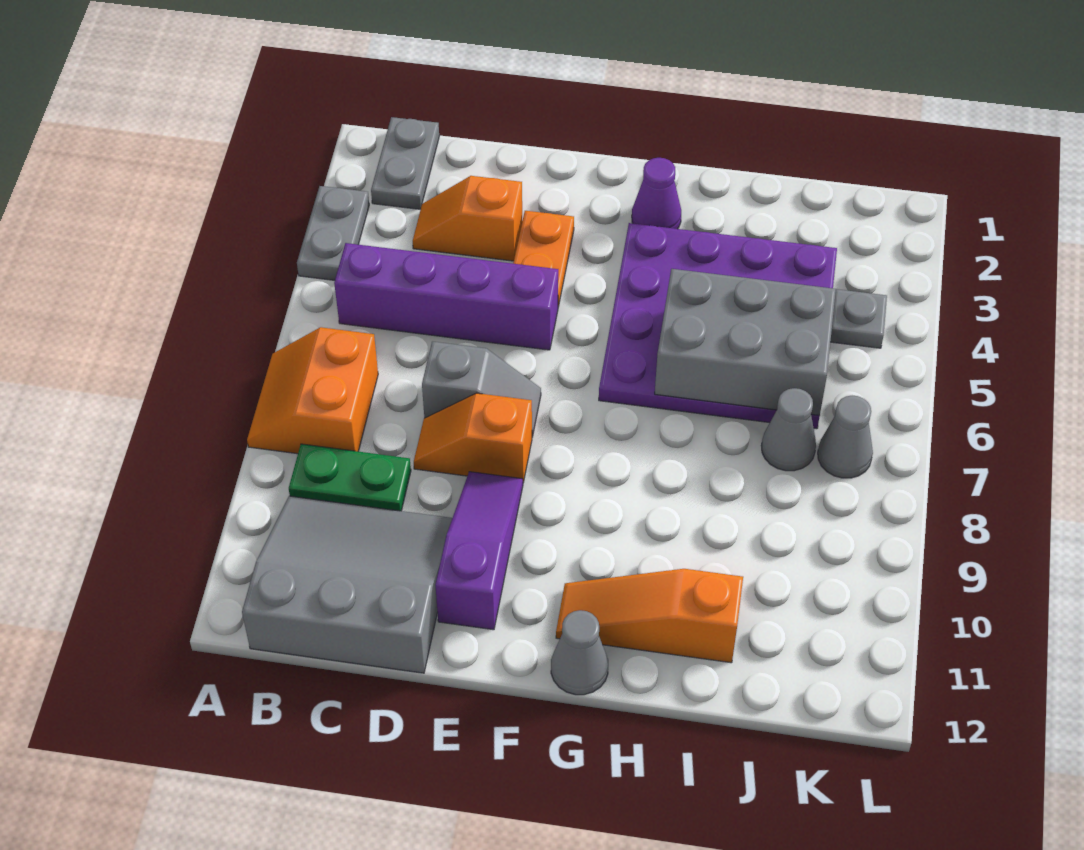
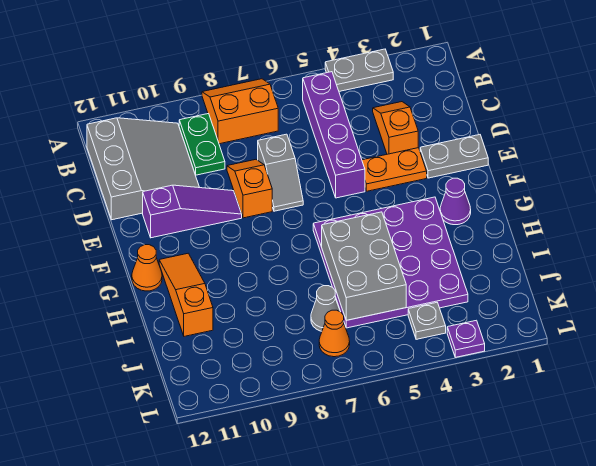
grey plate B1:B2 level 1 -> grey plate E1:E2 level 1
grey cone G12 level 1 -> orange cone G12 level 1
grey cone K7 level 1 -> orange cone K7 level 1
none -> purple plate L3 level 1

